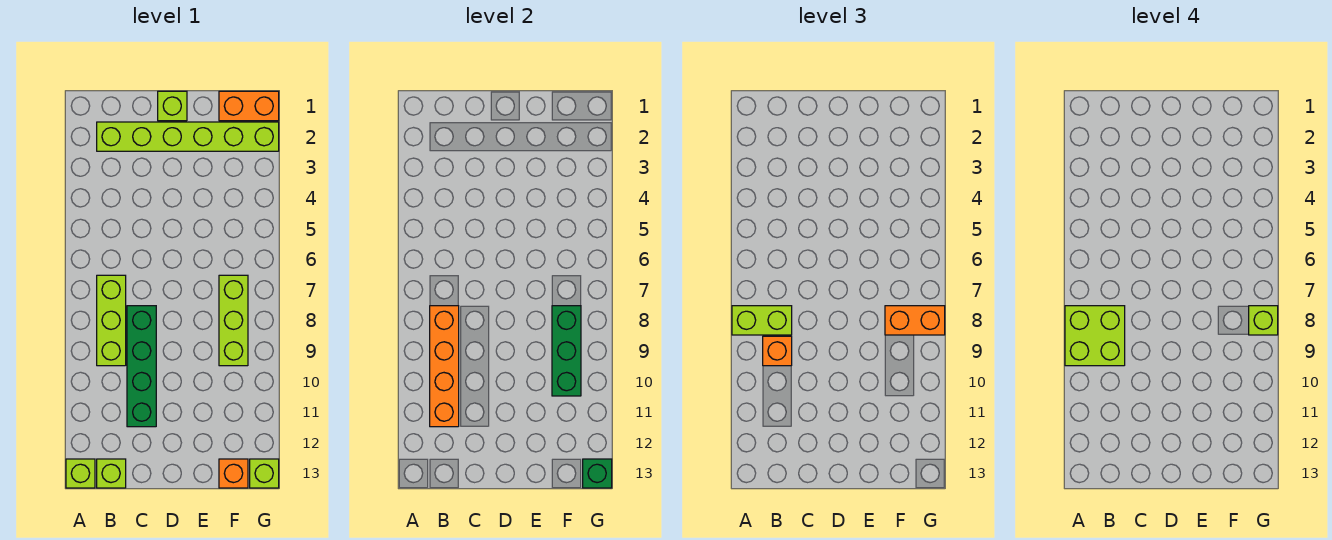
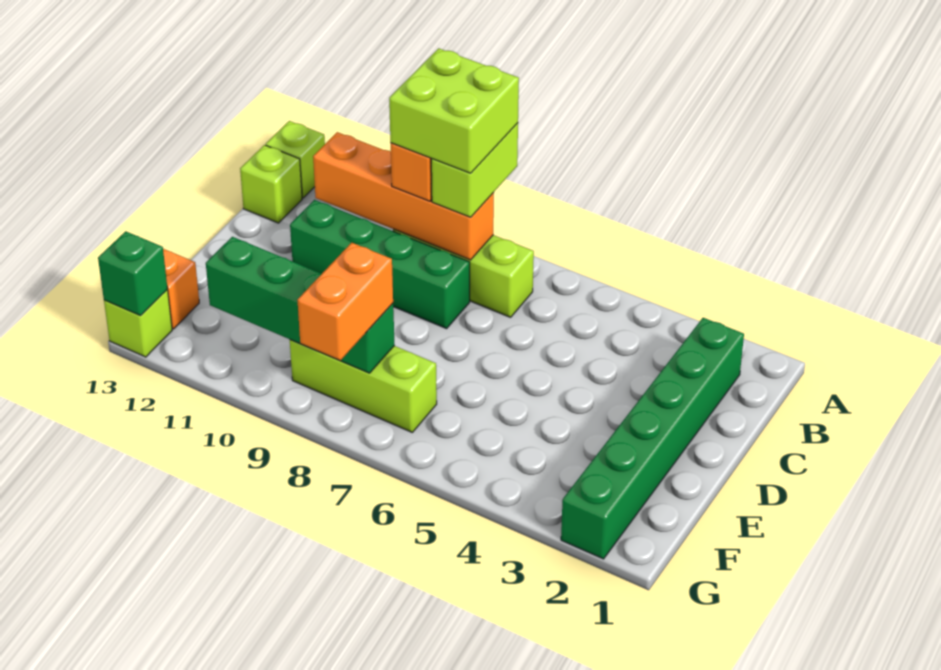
lime brick B2:G2 level 1 -> green brick B2:G2 level 1
lime brick D1 level 1 -> none
orange brick F1:G1 level 1 -> none
green brick F8:F10 level 2 -> green brick F8:F11 level 2
lime brick G8 level 4 -> none

